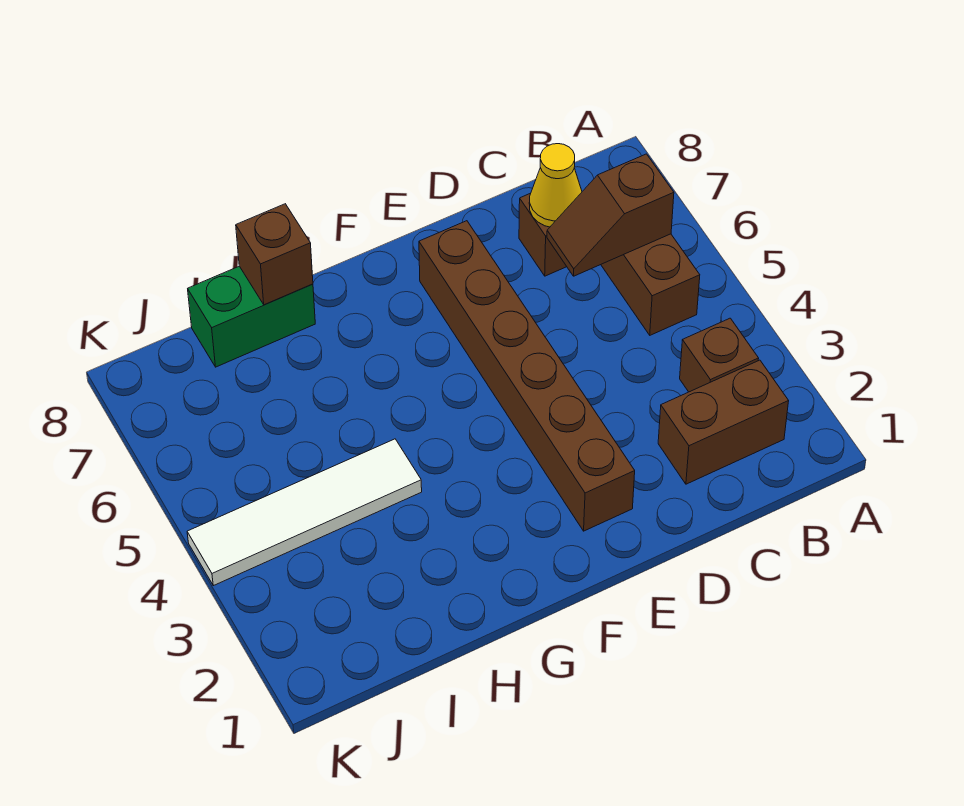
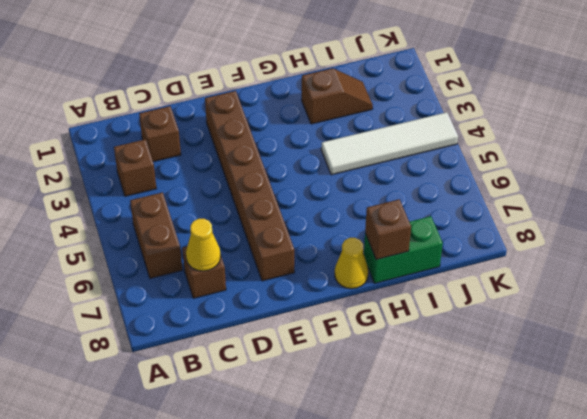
brown brick B2:C2 level 1 -> brown brick C2 level 1
brown slope B6:C6 level 2 top B -> brown slope H2:I2 level 1 top H
none -> yellow cone G8 level 1

